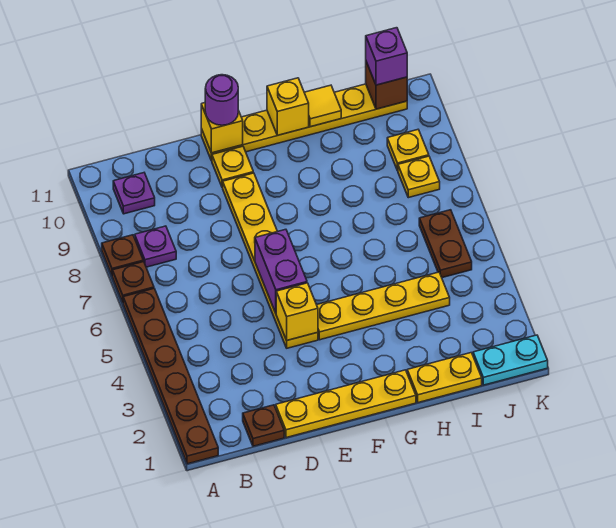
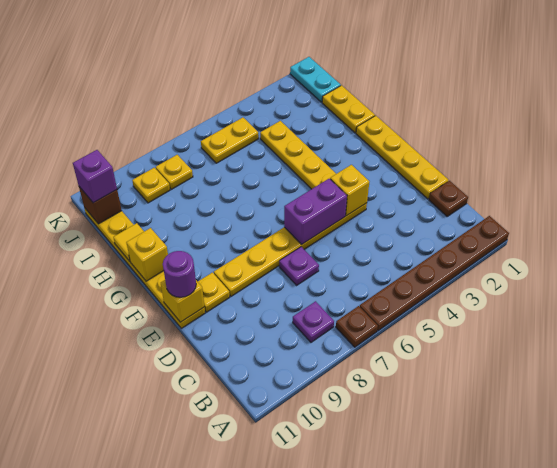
brown plate A8 level 1 -> none
purple plate B10 level 1 -> purple plate D7 level 1
brown plate J5:J6 level 1 -> yellow plate J5:J6 level 1

